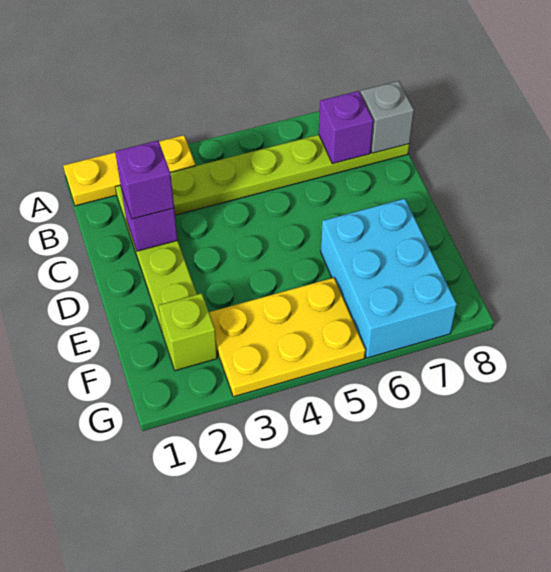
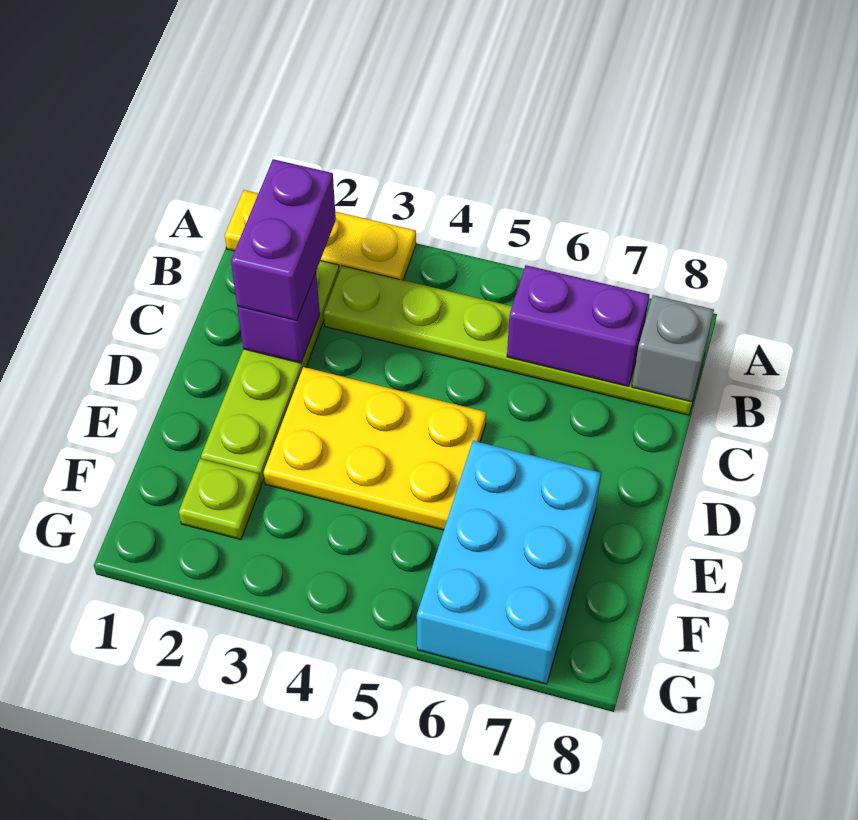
purple brick B7 level 2 -> purple brick B6:B7 level 2
purple brick C2 level 3 -> purple brick B2:C2 level 3
lime brick F2 level 1 -> lime plate F2 level 1
yellow plate F3:G5 level 1 -> yellow plate D3:E5 level 1

